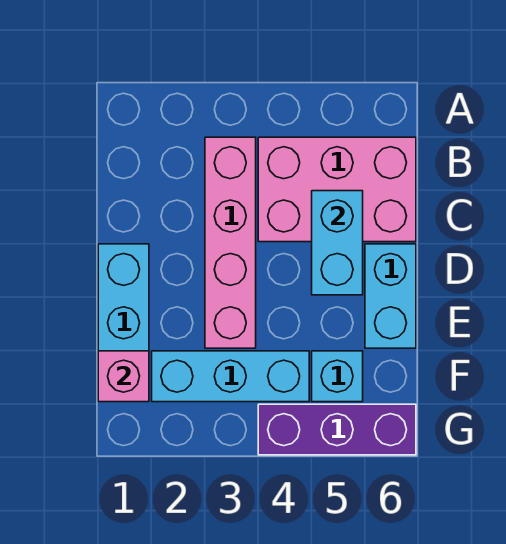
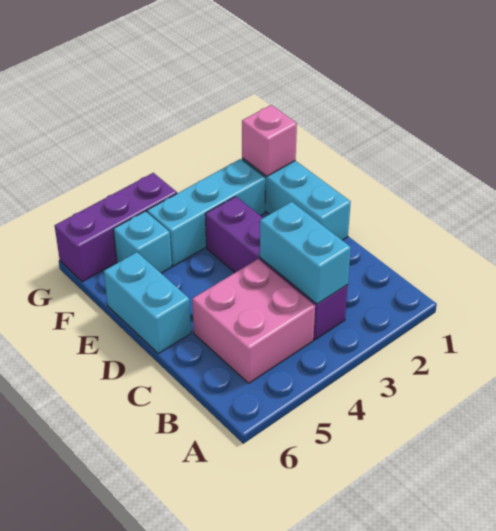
pink brick B3:E3 level 1 -> purple brick B3:E3 level 1
pink brick B4:C6 level 1 -> pink brick B4:C5 level 1
cyan brick C5:D5 level 2 -> cyan brick B3:C3 level 2

